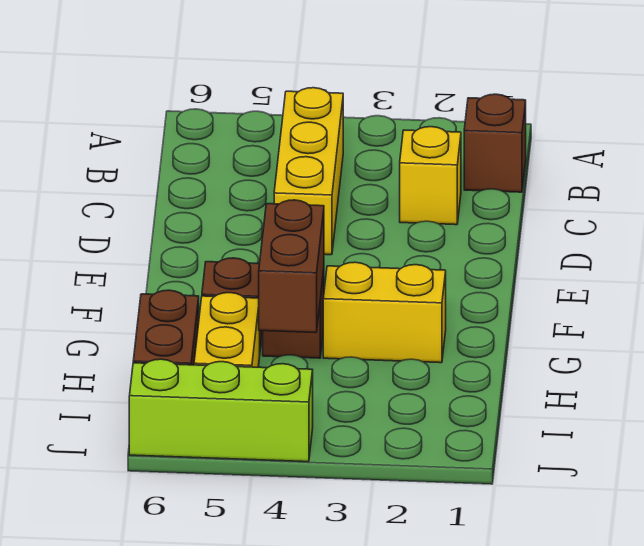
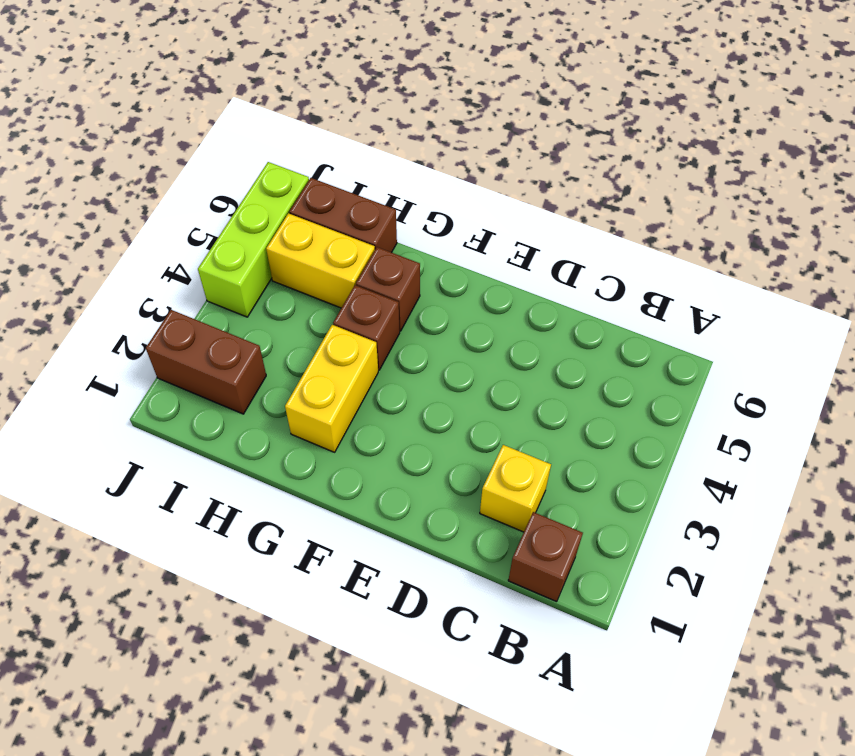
yellow brick B4:D4 level 1 -> none
brown brick G4:H4 level 2 -> brown brick I2:J2 level 1

